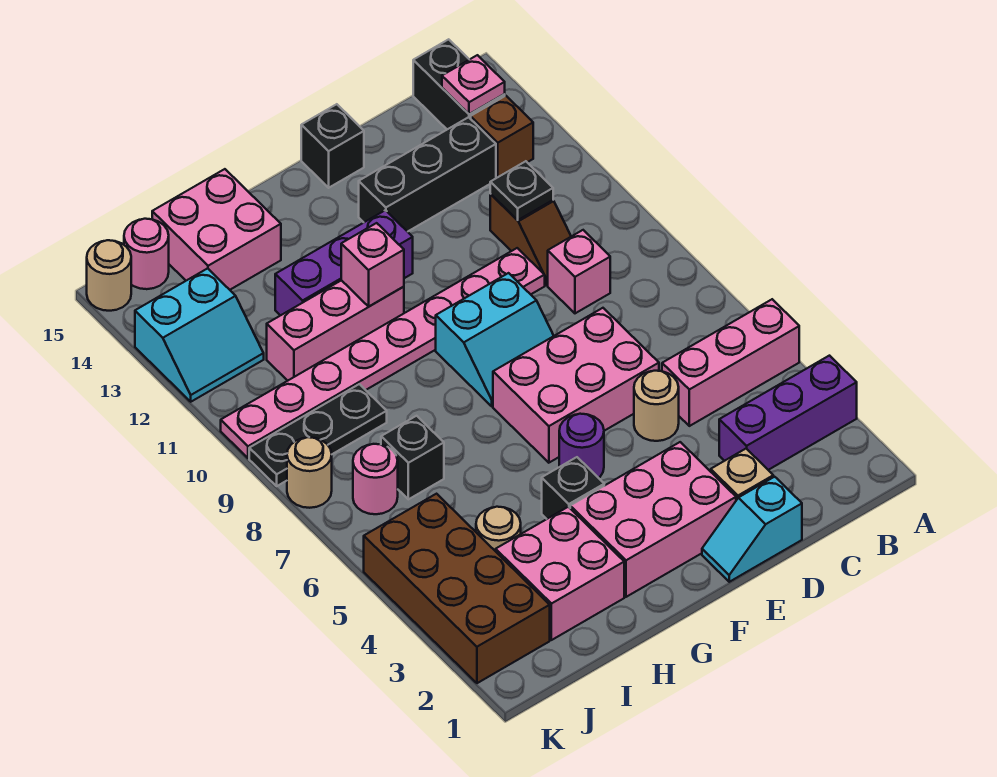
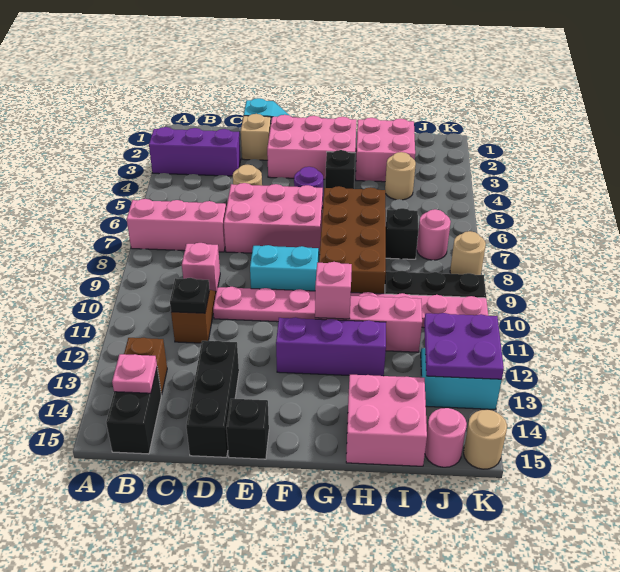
pink brick A5:C5 level 1 -> pink brick A7:C7 level 1
black brick C13:E13 level 1 -> black brick D13:D15 level 1
brown brick J2:K5 level 1 -> brown brick G6:H9 level 1
none -> purple plate J12:K13 level 2

